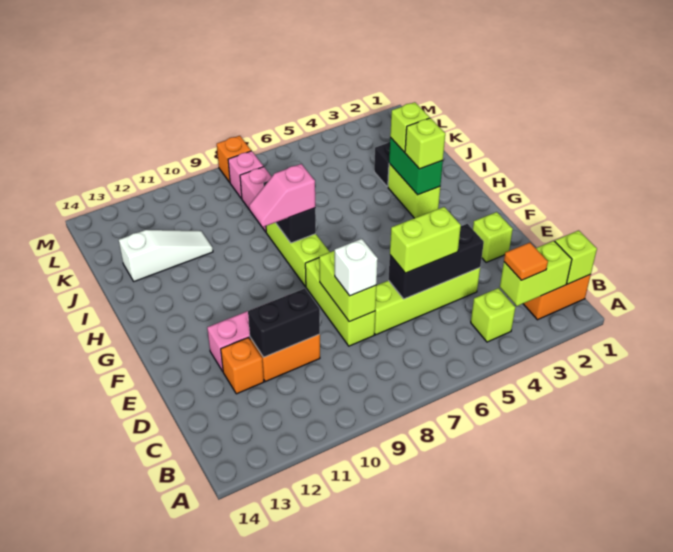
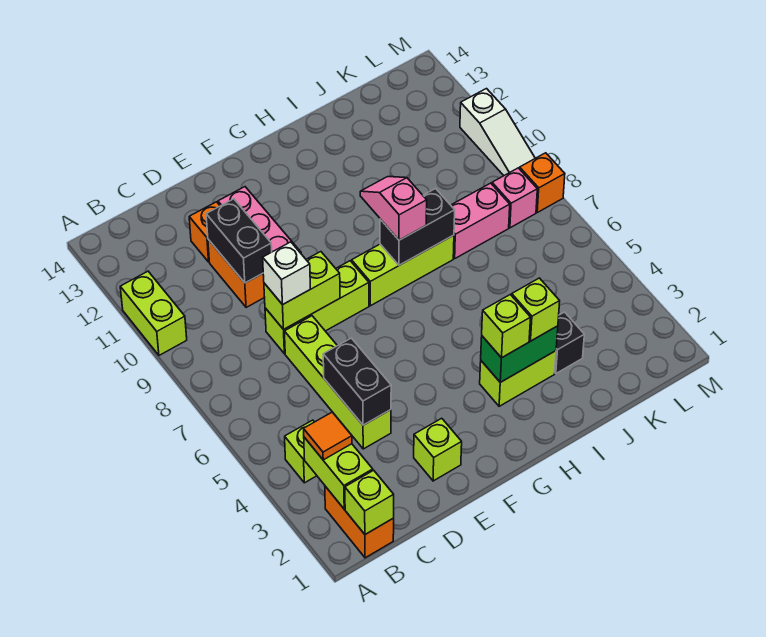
black brick D4:D6 level 2 -> black brick D4:D5 level 2
lime brick D5:D6 level 3 -> lime brick A10:A11 level 1
white slope J11:J13 level 1 top 13 -> white slope M9:M11 level 1 top 11

